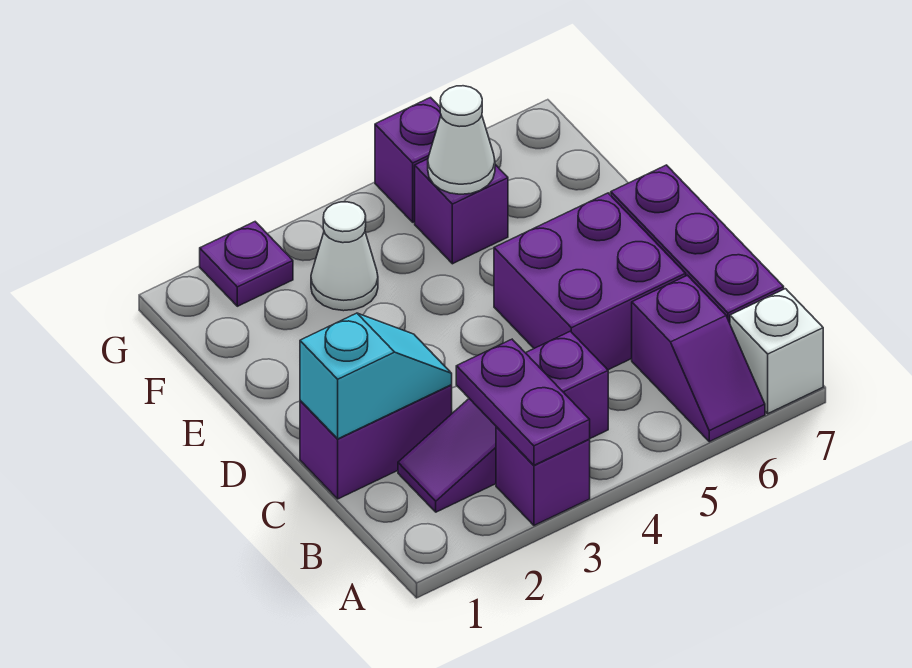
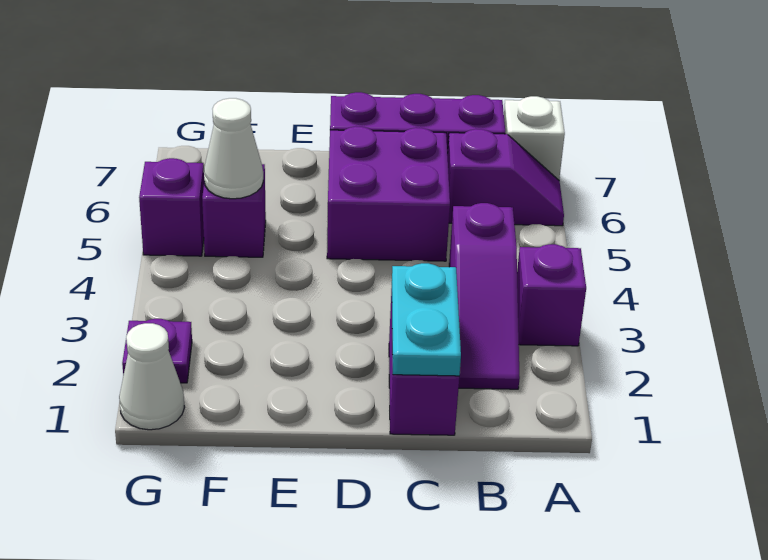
purple plate A3:B3 level 2 -> none
cyan slope C1:C2 level 2 top 1 -> cyan plate C1:C2 level 2
white cone F3 level 1 -> white cone G1 level 1

